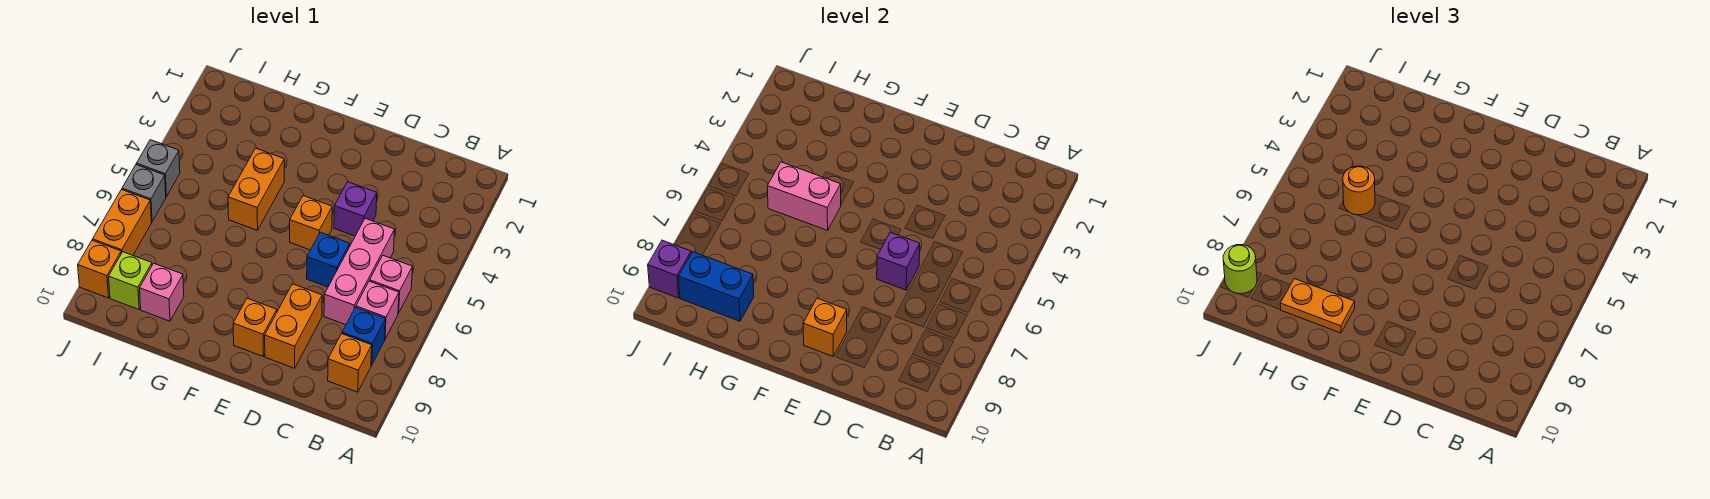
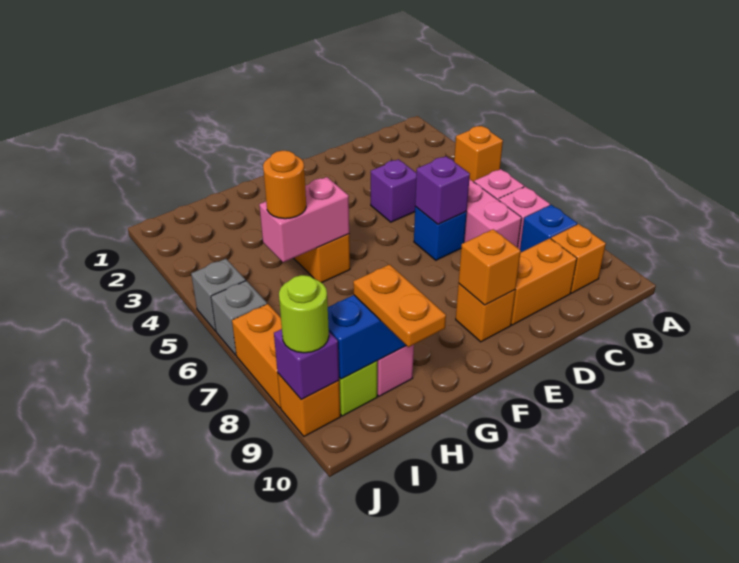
orange brick D8:D9 level 1 -> orange brick C9:D9 level 1
orange brick E5 level 1 -> orange brick A4 level 1
orange plate G9:H9 level 3 -> orange plate H9:H10 level 3

